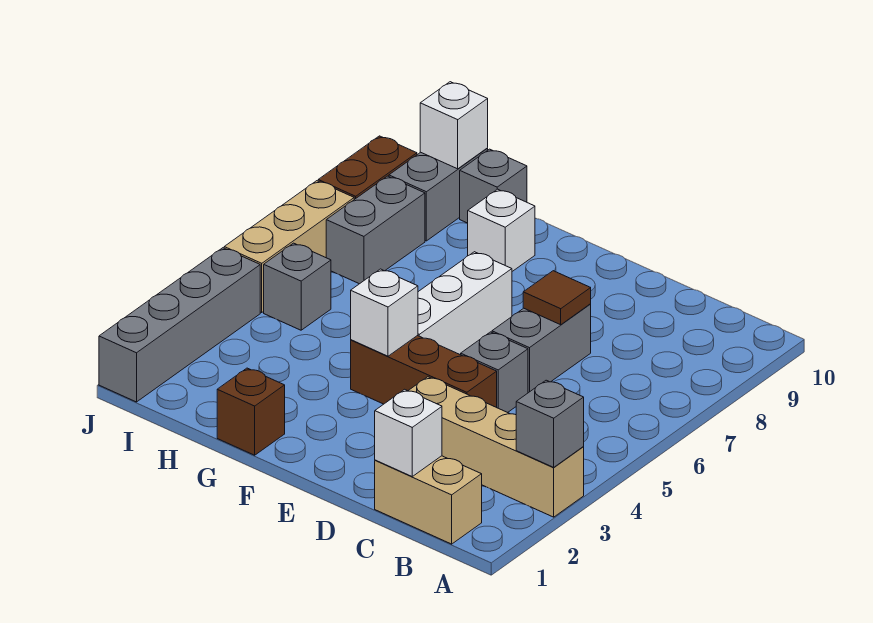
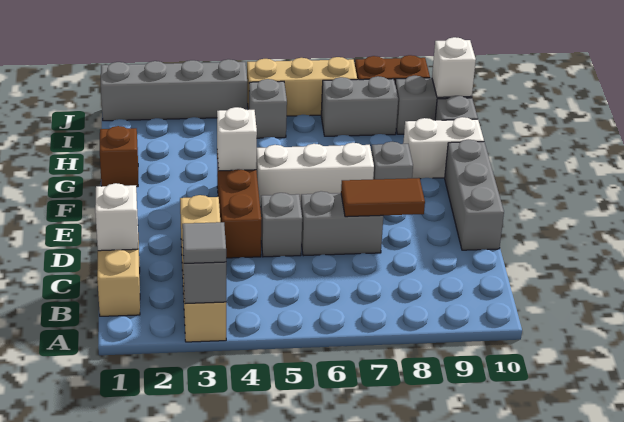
none -> grey tile A3 level 3
brown tile D7 level 2 -> brown tile D7:D8 level 2
none -> grey brick D10:F10 level 1
none -> grey brick F8 level 1
white brick G9 level 1 -> white brick G9:G10 level 1

